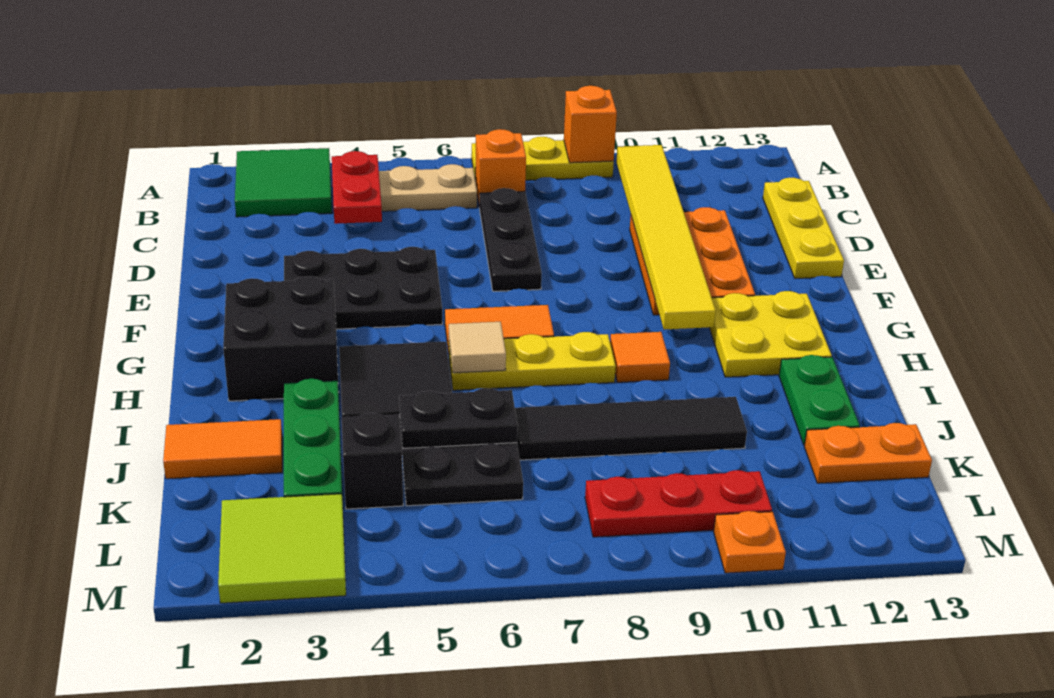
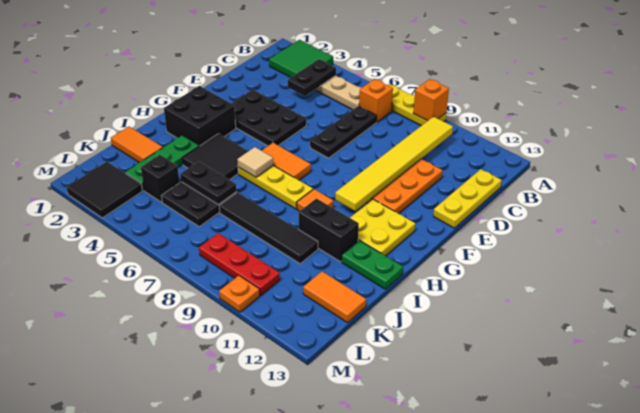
red plate B4:C4 level 2 -> black plate B4:C4 level 2
none -> black brick I10:I11 level 1
green plate I12:J12 level 1 -> green plate I12:I13 level 1
orange plate K12:K13 level 1 -> orange tile K12:K13 level 1
lime tile L2:M3 level 1 -> black tile L2:M3 level 1

